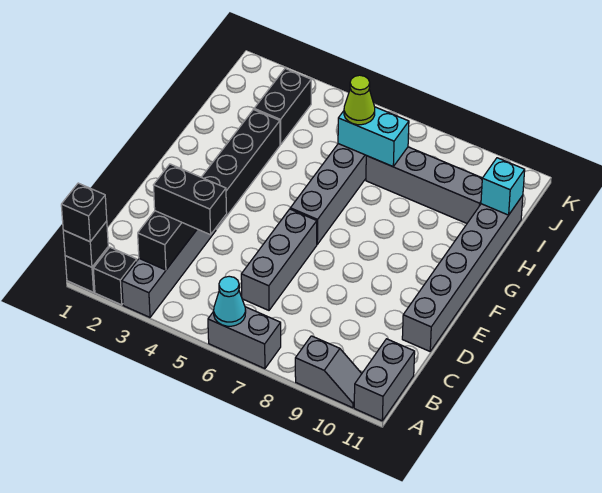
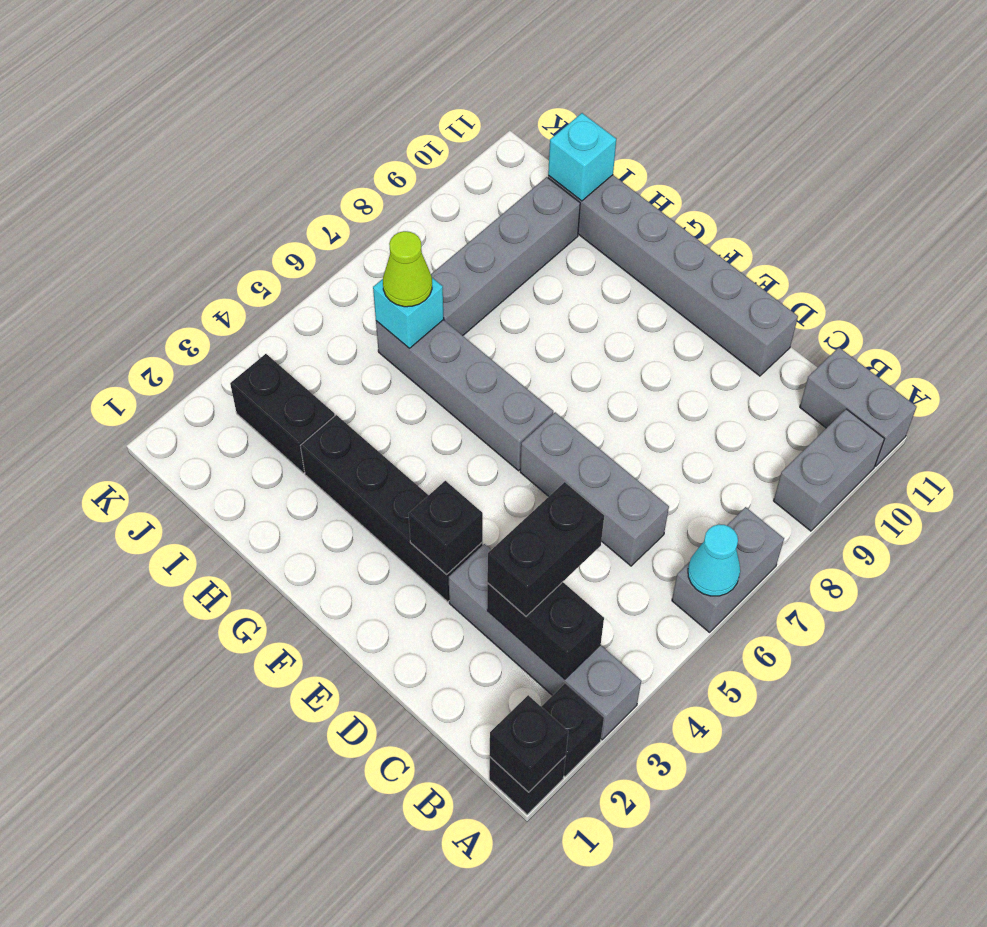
black brick A1 level 3 -> black brick E3 level 2
grey slope A9:A10 level 1 top 9 -> grey brick A9:A10 level 1
cyan brick I6:I7 level 2 -> cyan brick I6 level 2

